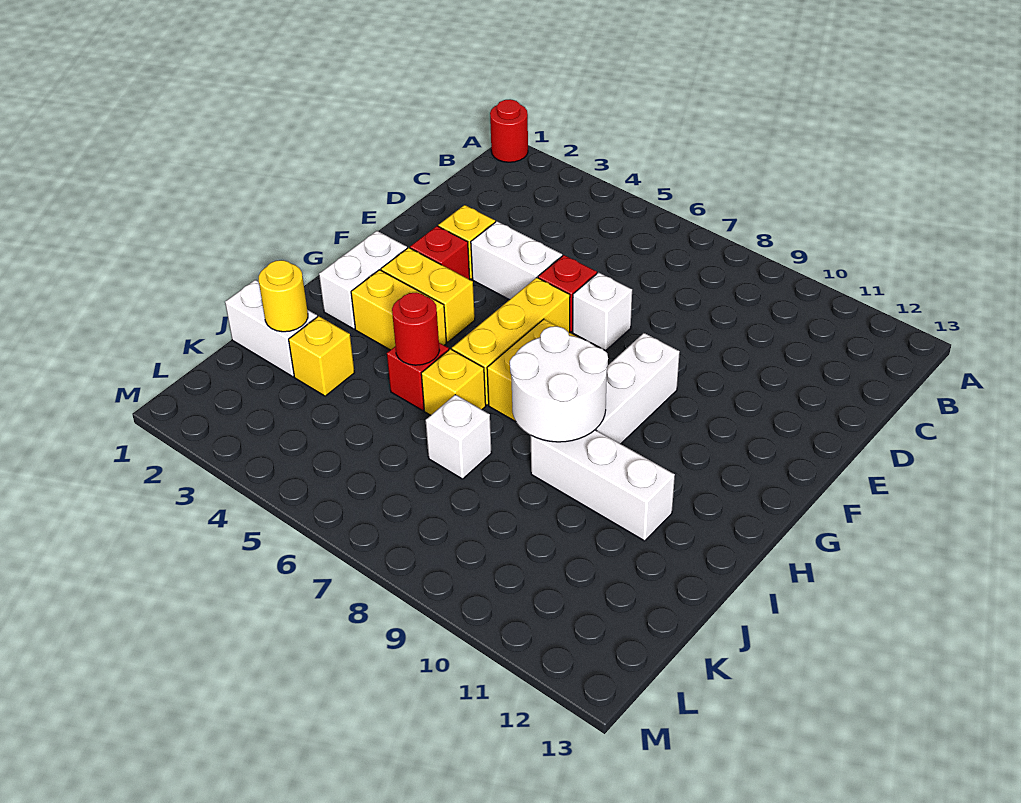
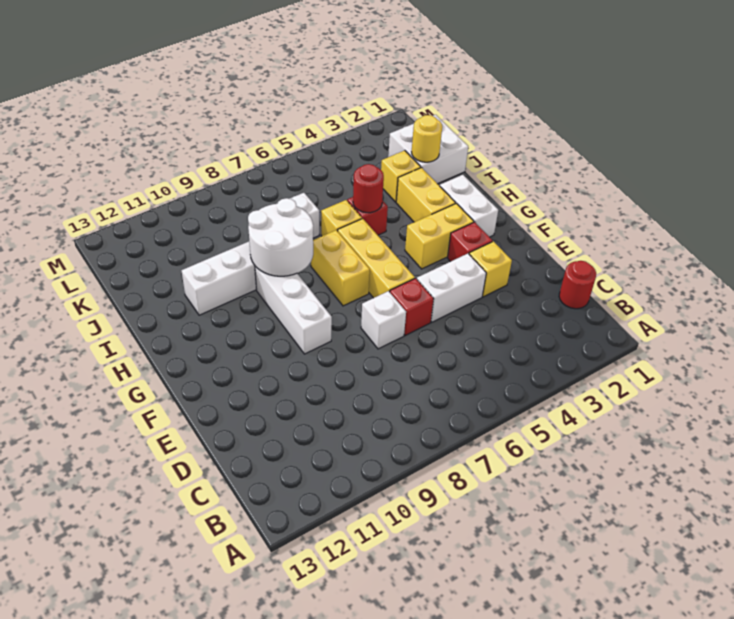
red round brick A1 level 1 -> red round brick C1 level 1
yellow brick H3:H4 level 1 -> yellow brick H3:I3 level 1
white brick J1:J2 level 1 -> white brick J1:K2 level 1

